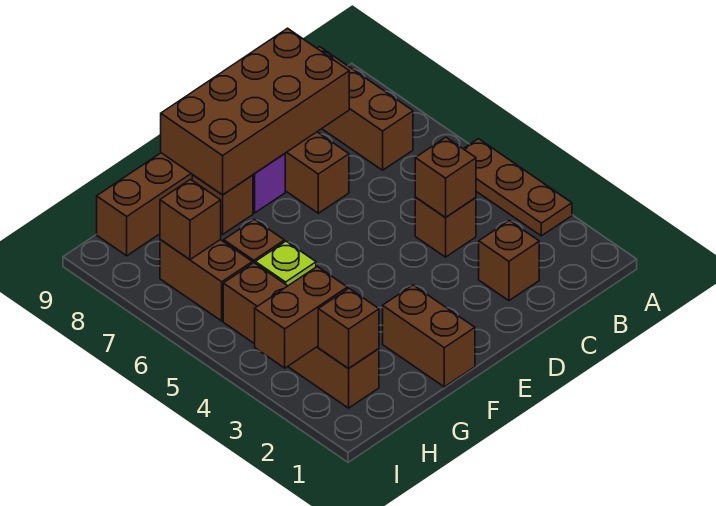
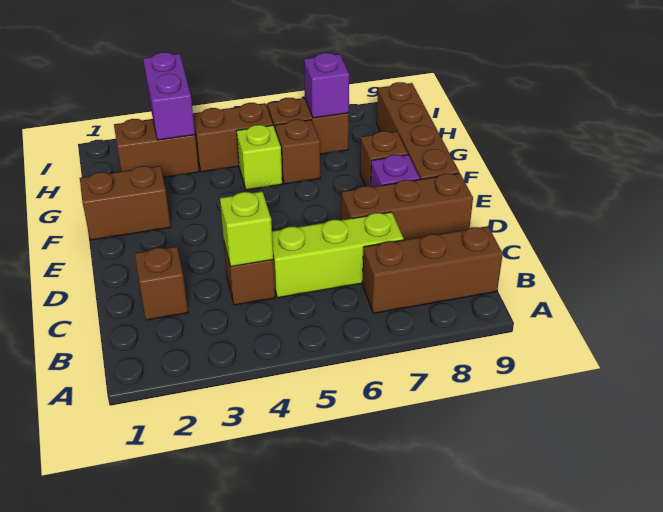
brown plate A3:A5 level 1 -> none
brown brick C4 level 2 -> lime brick C4 level 2
none -> lime brick C5:C7 level 1
brown brick C8:F9 level 2 -> none
brown brick H2 level 2 -> none
brown brick H3:I3 level 2 -> purple brick H3:I3 level 2
brown brick H7 level 2 -> purple brick H7 level 2

